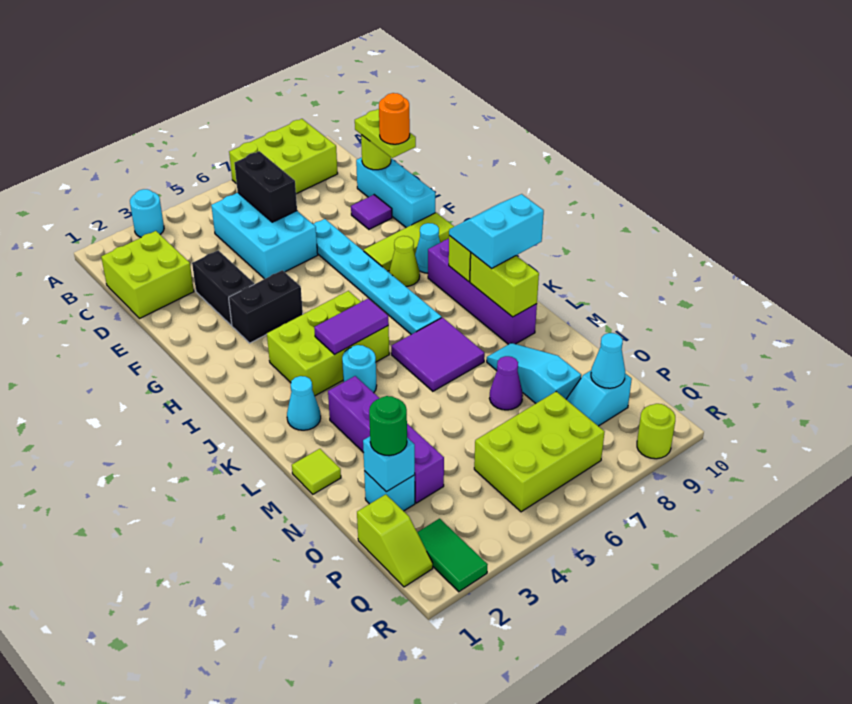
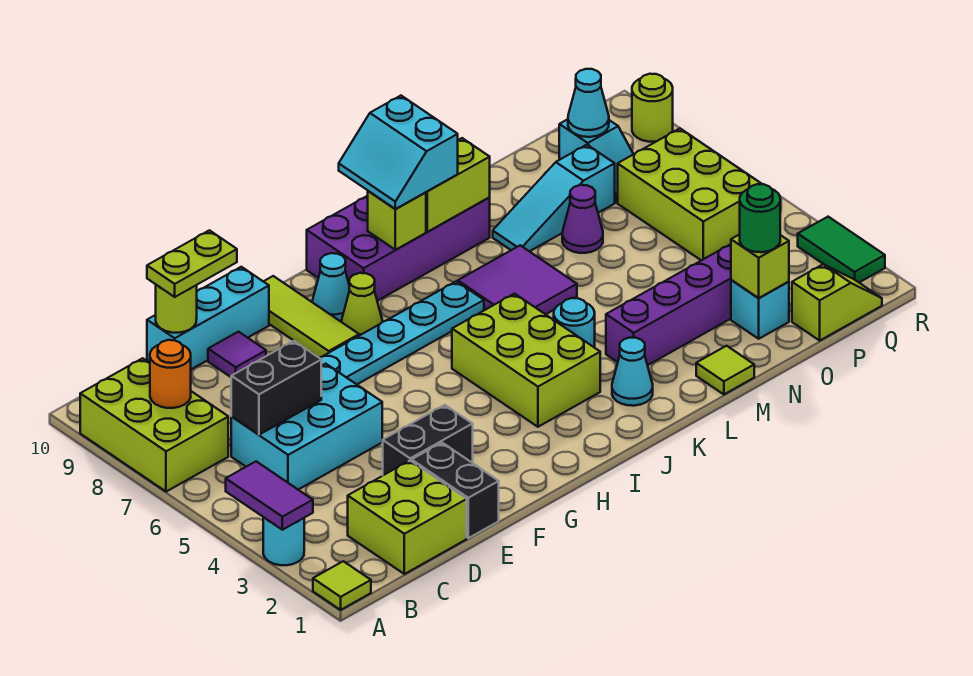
none -> lime tile A1 level 1
orange round brick E10 level 4 -> orange round brick B8 level 2
black brick G3:G4 level 1 -> black brick E1:E2 level 1
purple brick I9:L9 level 1 -> purple brick I9:L10 level 1
purple tile J4:J5 level 2 -> purple tile A3:A4 level 2
cyan brick O2 level 2 -> lime brick O2 level 2
green tile Q2:R2 level 1 -> green tile R2:R3 level 1

